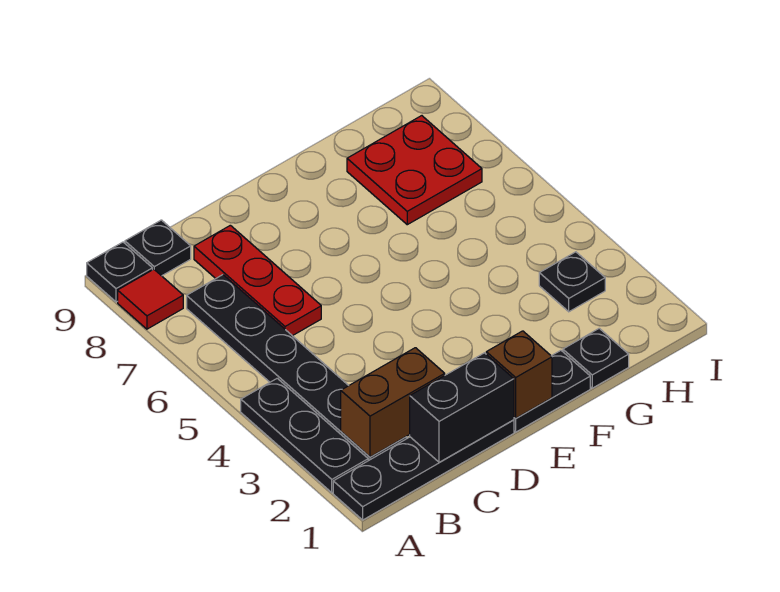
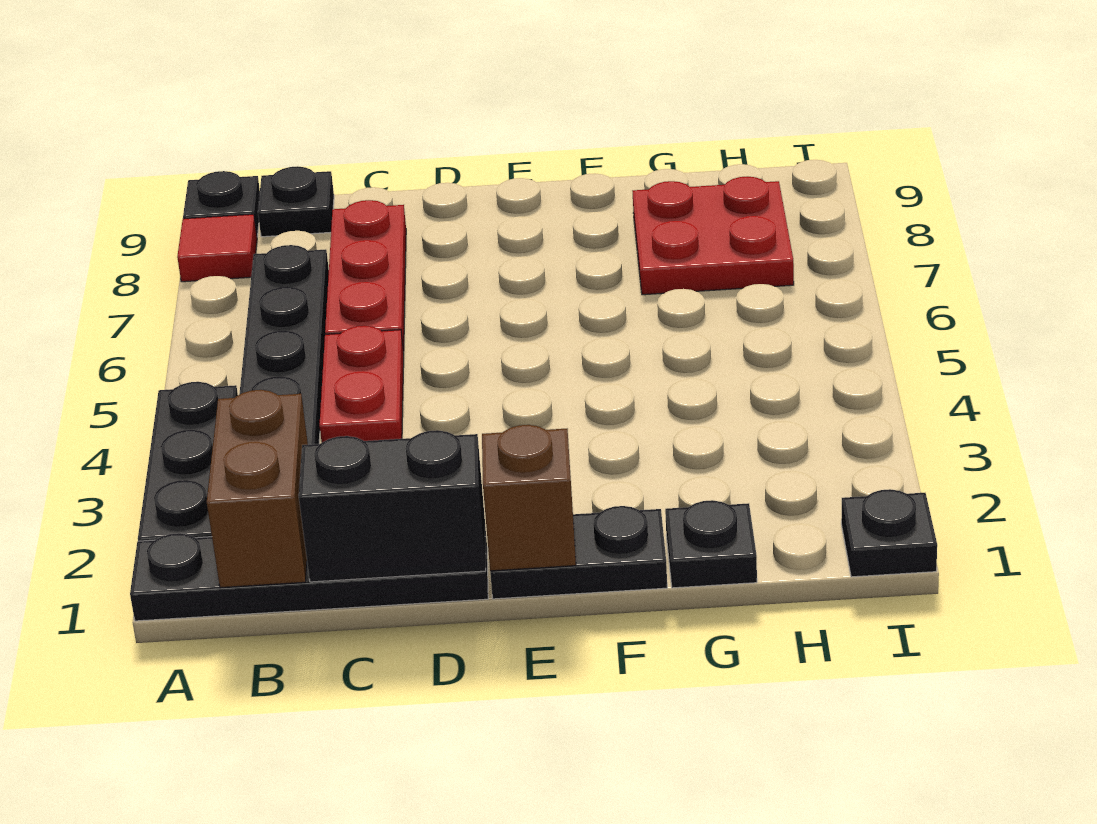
brown brick B2:C2 level 2 -> brown brick B1:B2 level 2
none -> red plate C4:C5 level 1
black plate H3 level 1 -> black plate I1 level 1

